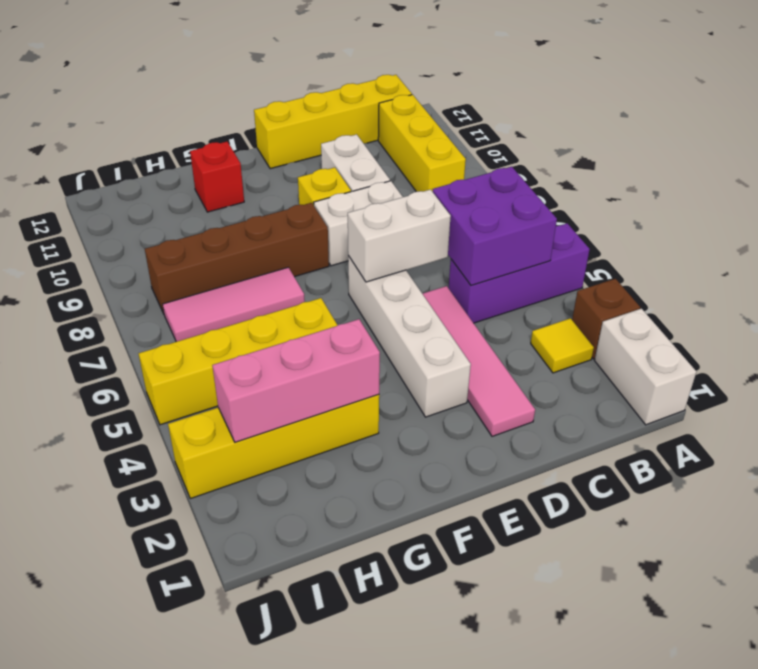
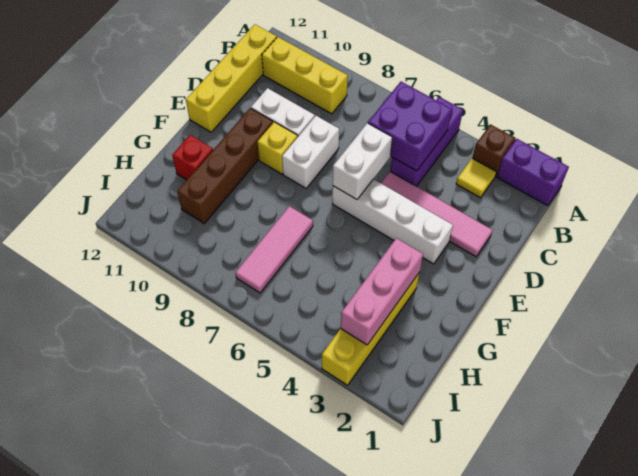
white brick A1:A2 level 1 -> purple brick A1:A2 level 1
brown brick F8:I8 level 1 -> brown brick E10:H10 level 1
yellow brick G5:J5 level 1 -> none

